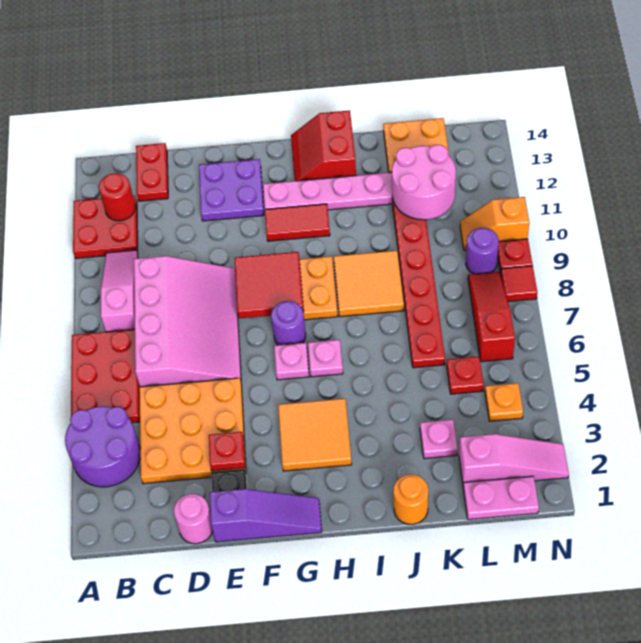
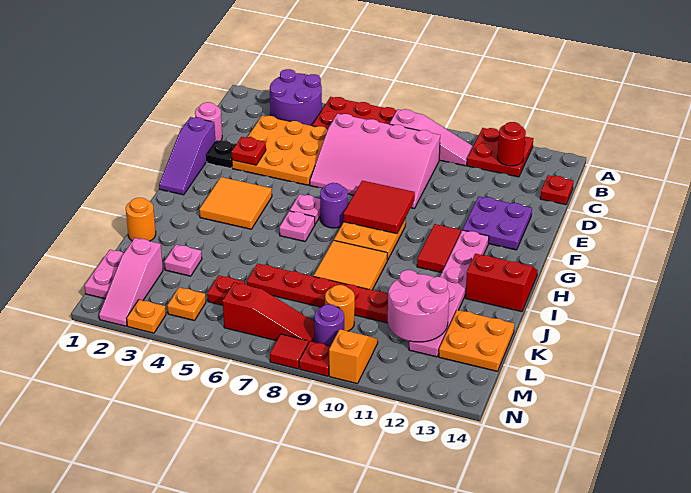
red plate C13:C14 level 1 -> red plate C14 level 1
none -> orange round brick L9 level 1
none -> orange plate N3 level 1

